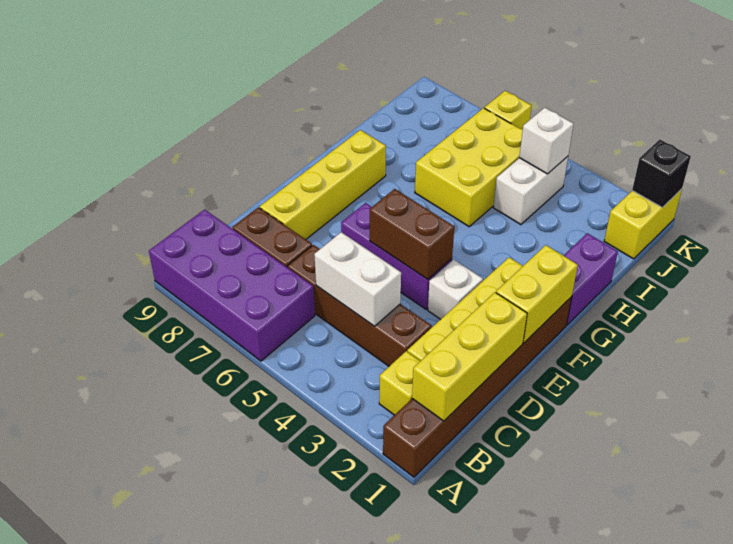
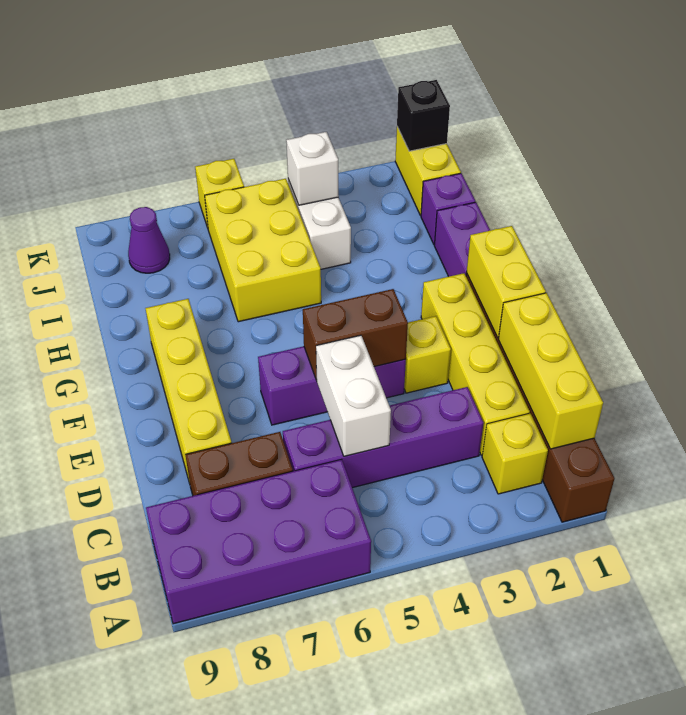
brown brick C3:C6 level 1 -> purple brick C3:C6 level 1
white brick C4:C5 level 2 -> white brick C5:D5 level 2
white brick E3 level 1 -> yellow brick E3 level 1
none -> purple brick I1 level 1
none -> purple cone J8 level 1

